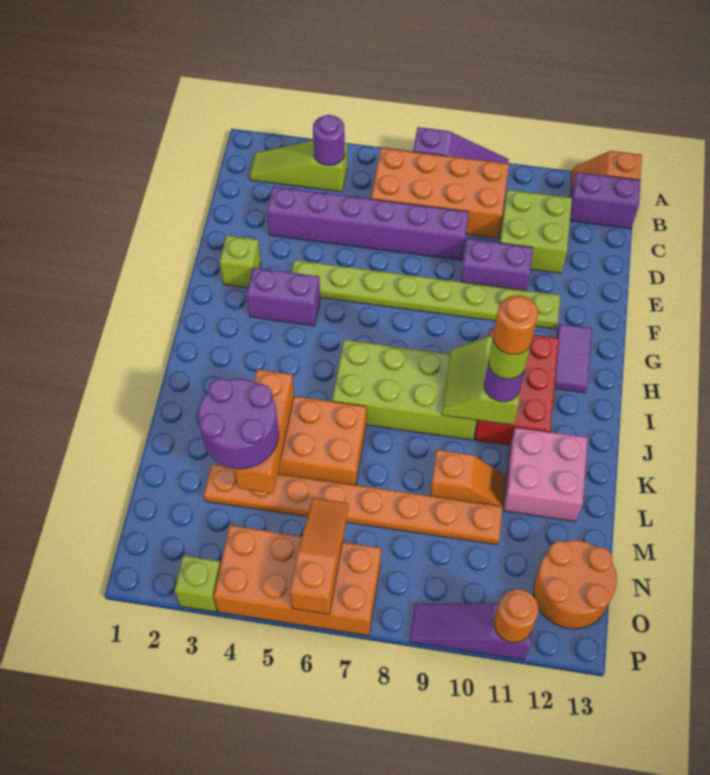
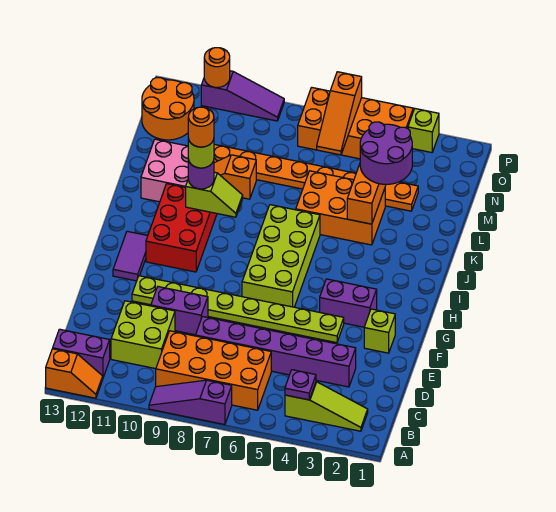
purple round brick B4 level 2 -> purple plate B4 level 2
lime brick I6:J9 level 1 -> lime brick G6:J7 level 1
lime slope I9:J10 level 2 top 10 -> lime slope J9:J10 level 2 top 10

